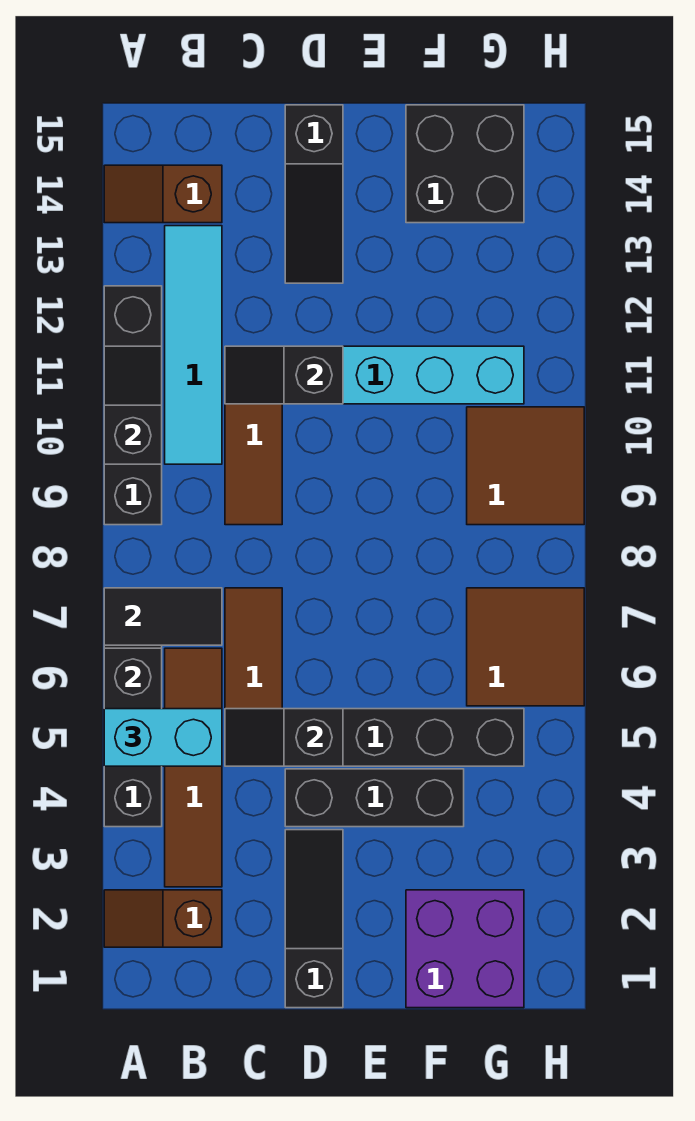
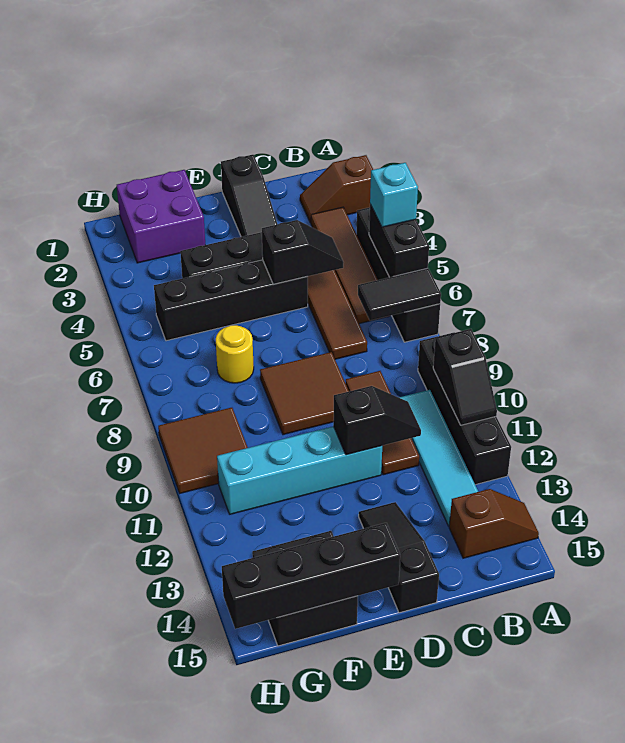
brown slope A2:B2 level 1 top B -> brown slope A2:B2 level 1 top A
cyan brick A5:B5 level 3 -> cyan brick A5 level 3
none -> black brick E15:H15 level 2
none -> yellow round brick F7 level 1
brown tile G6:H7 level 1 -> brown tile D8:E9 level 1

